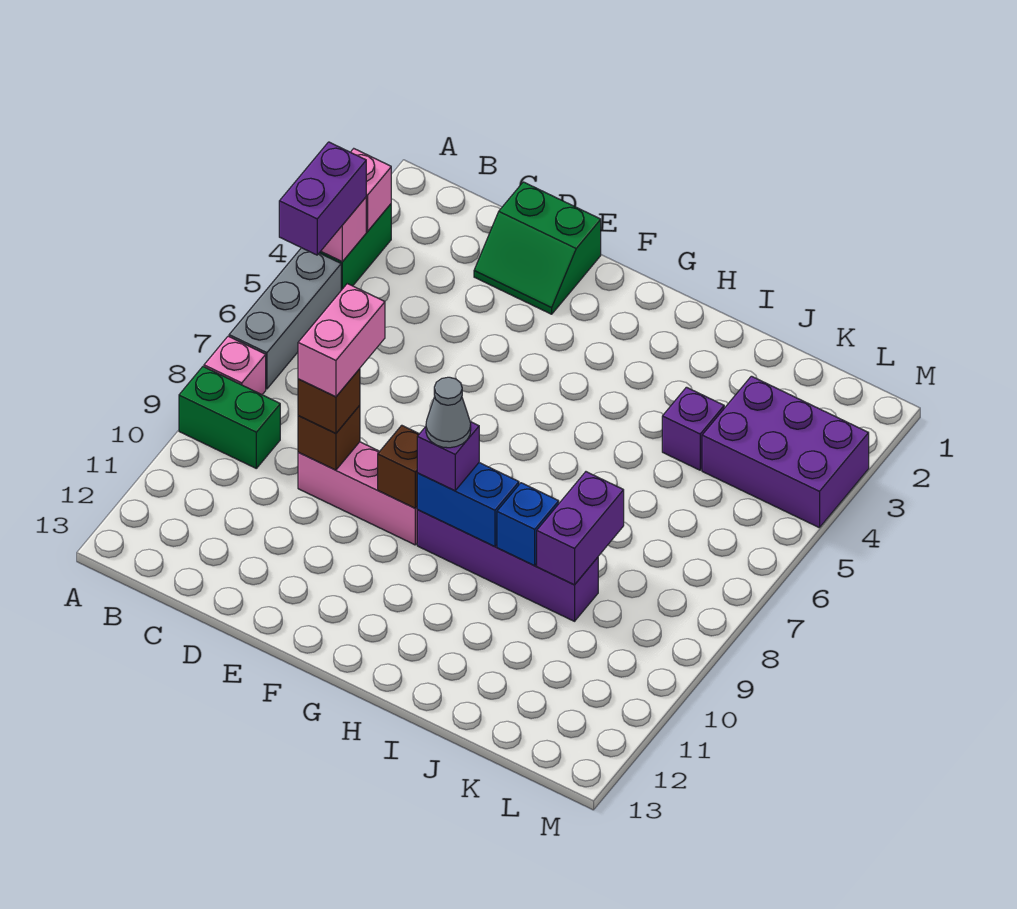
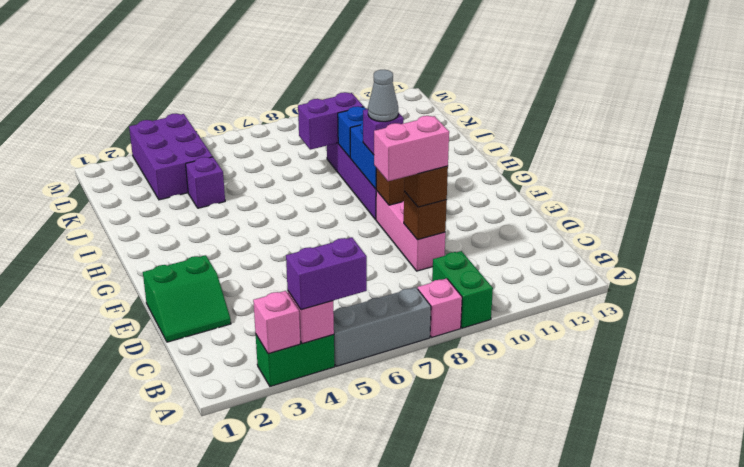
green slope D1:E2 level 1 top 1 -> green slope D1:E2 level 1 top E

